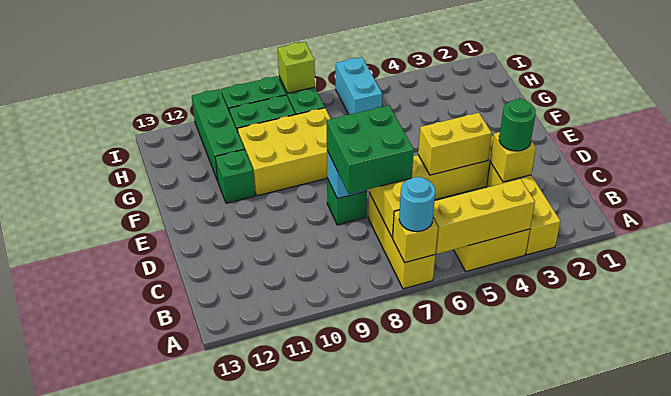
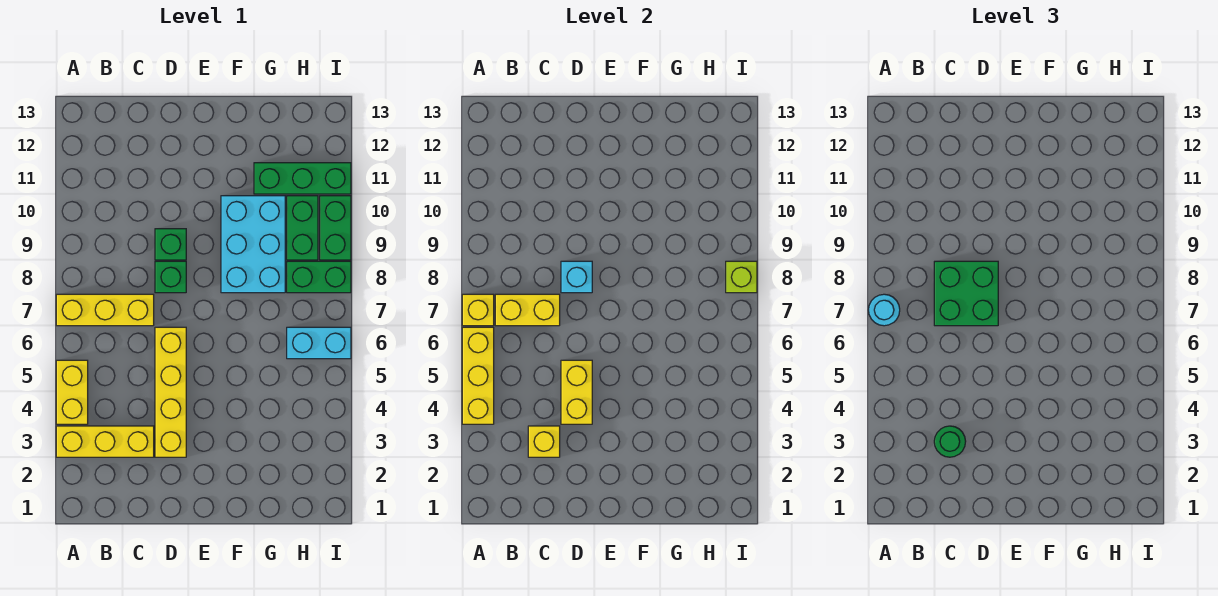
yellow brick F8:G10 level 1 -> cyan brick F8:G10 level 1
green brick F11 level 1 -> green brick D9 level 1

